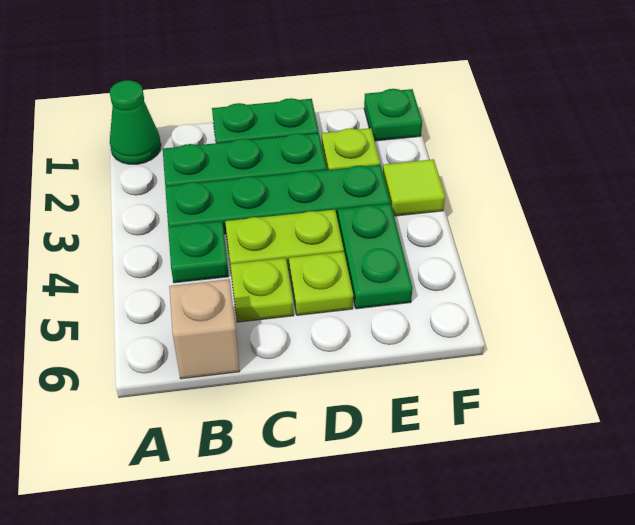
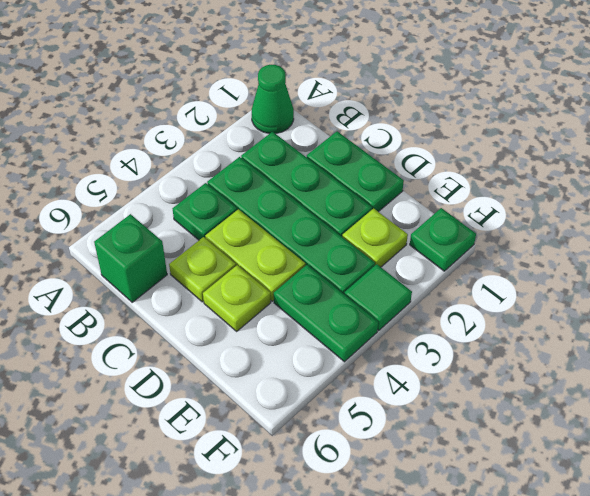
tan brick B6 level 1 -> green brick B6 level 1
green plate E4:E5 level 1 -> green plate E4:F4 level 1
lime tile F3 level 1 -> green tile F3 level 1

